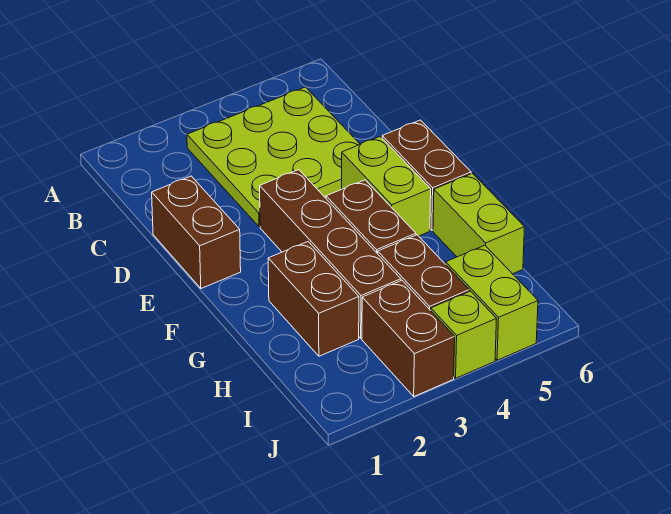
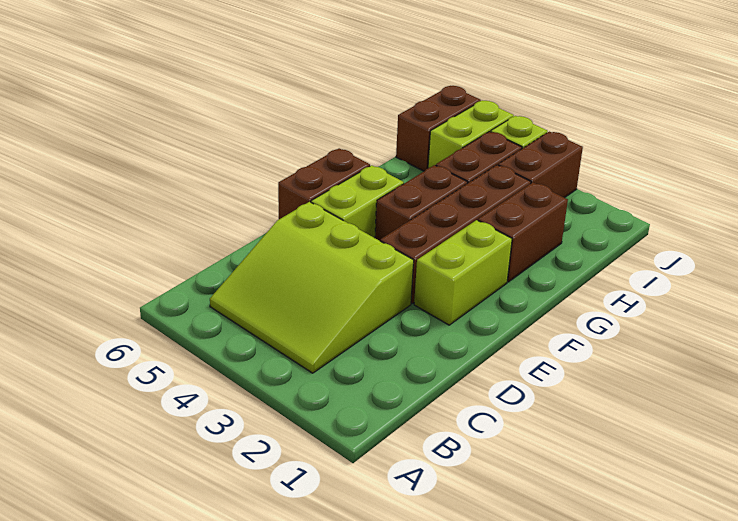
lime plate B3:D5 level 1 -> lime slope B3:D5 level 1 top D
brown brick D1:E1 level 1 -> brown brick I6:J6 level 1
lime brick G6:H6 level 1 -> lime brick E2:F2 level 1

